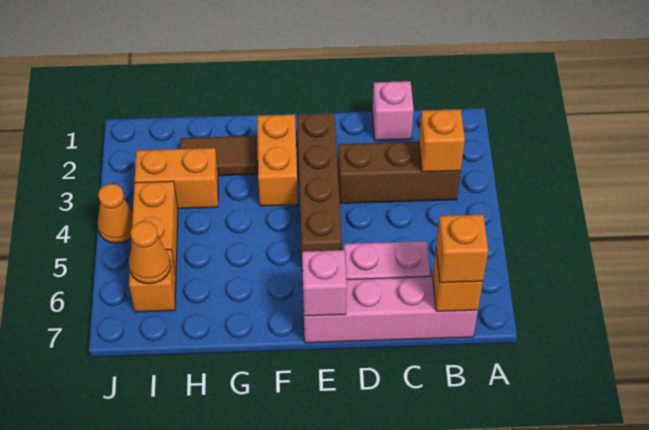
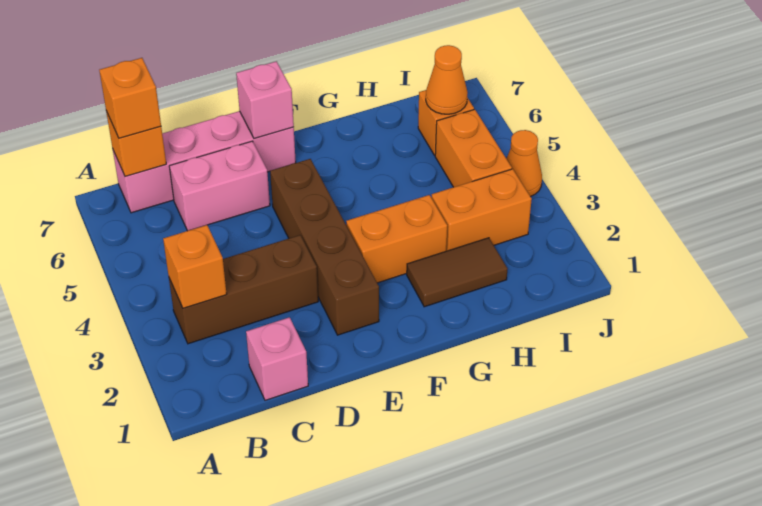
orange brick F2:F3 level 1 -> orange brick F3:G3 level 1

